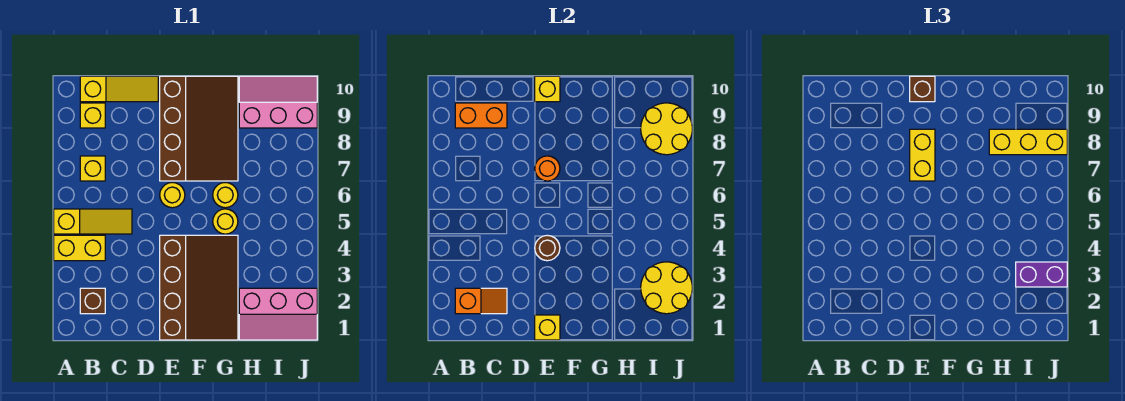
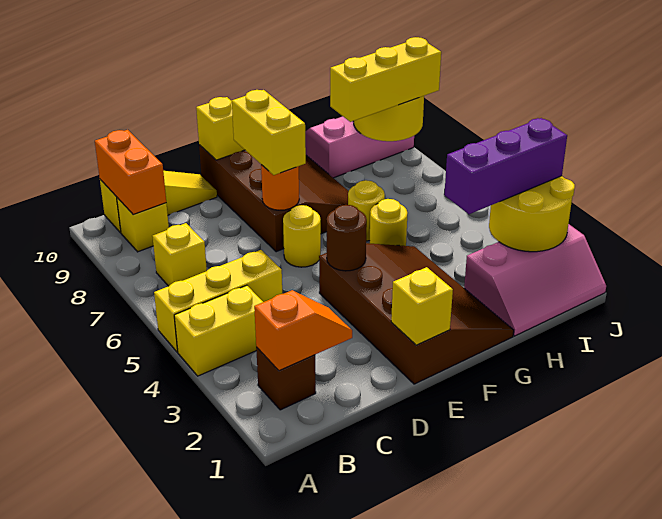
yellow slope A5:C5 level 1 top A -> yellow brick A5:C5 level 1
orange brick B9:C9 level 2 -> orange brick B9:B10 level 2
brown brick E10 level 3 -> none
purple brick I3:J3 level 3 -> purple brick H3:J3 level 3

